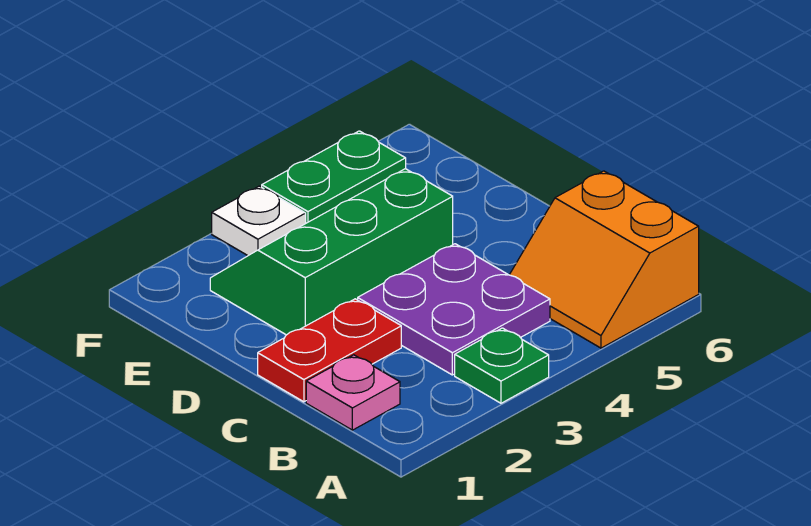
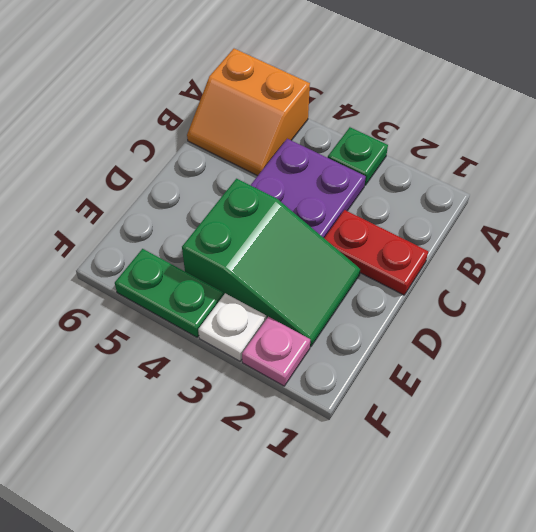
orange slope A5:B6 level 1 top 6 -> orange slope A5:B6 level 1 top A
pink plate B1 level 1 -> pink plate F2 level 1
green slope D2:E4 level 1 top D -> green slope D2:E4 level 1 top 4

